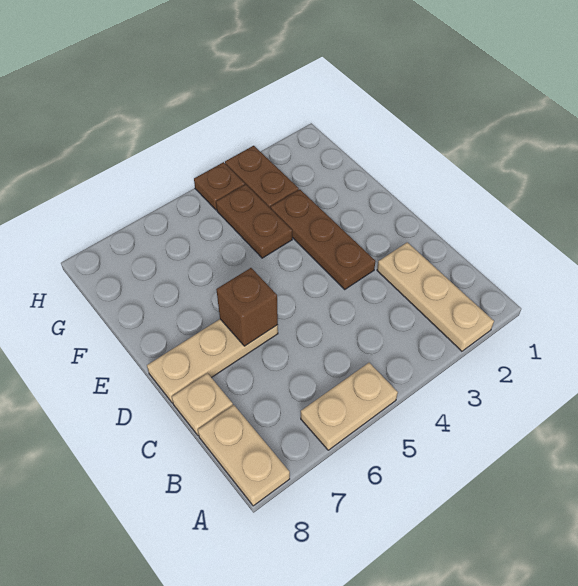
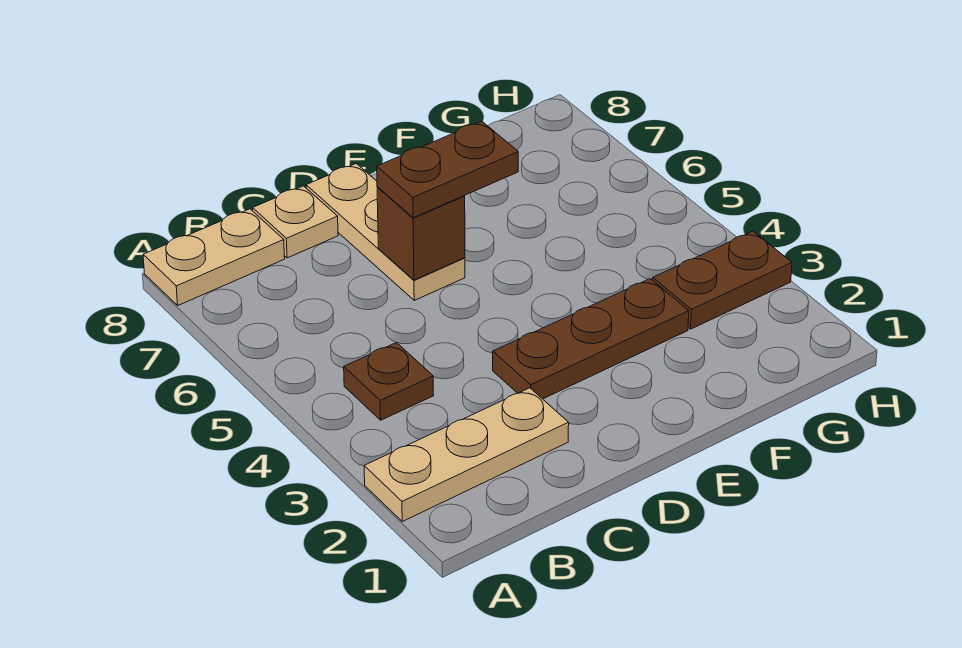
tan plate A5:A6 level 1 -> none
brown plate F4:G4 level 1 -> brown plate D6:E6 level 3
brown plate H4 level 1 -> brown plate B4 level 1

